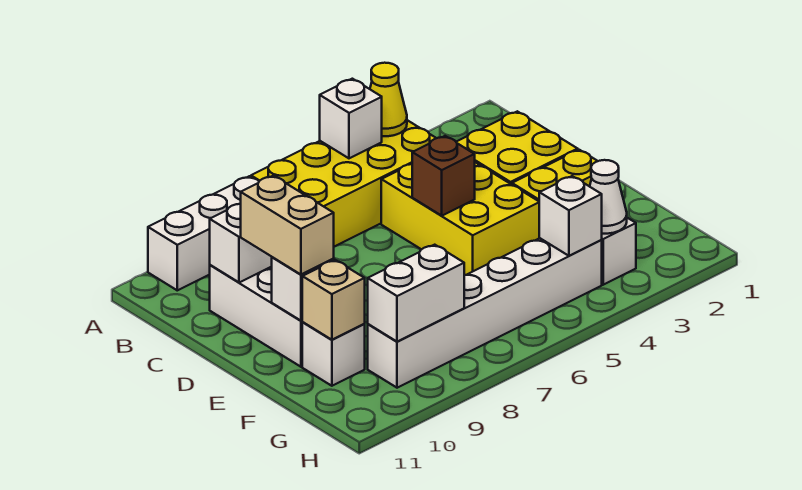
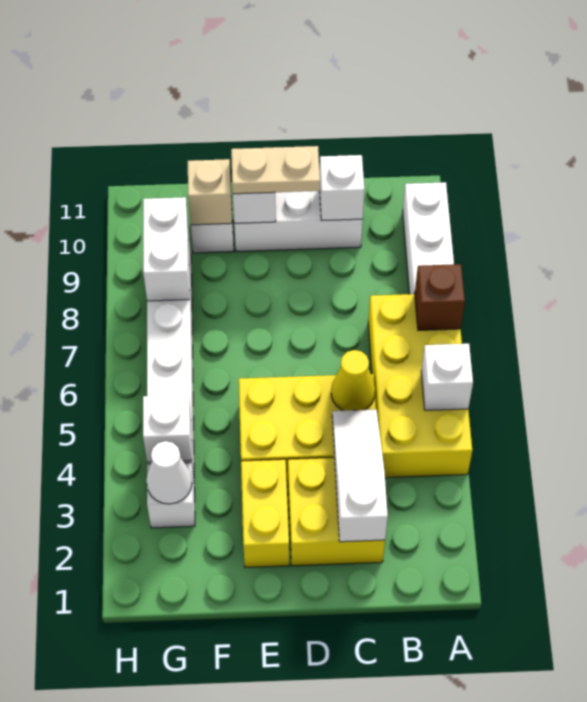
yellow cone A4 level 2 -> yellow cone C5 level 2
none -> white slope C2:C4 level 2 top 2
brown brick D5 level 2 -> brown brick A7 level 2
tan brick D10:E10 level 3 -> tan plate D10:E10 level 3

